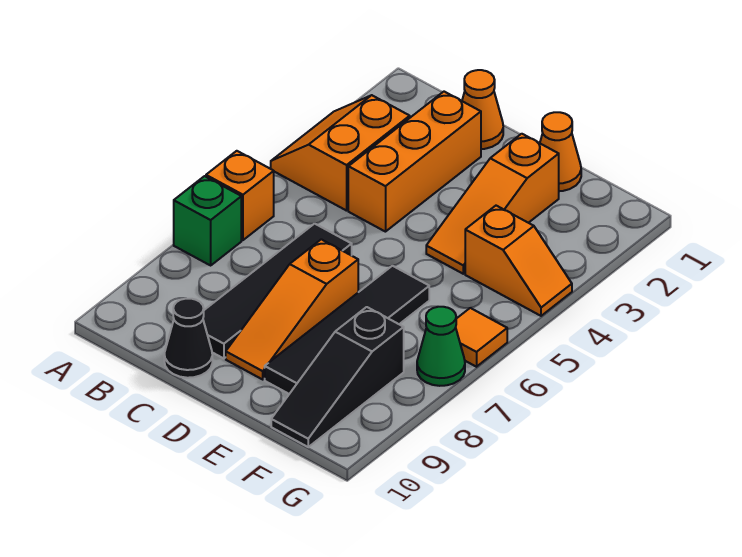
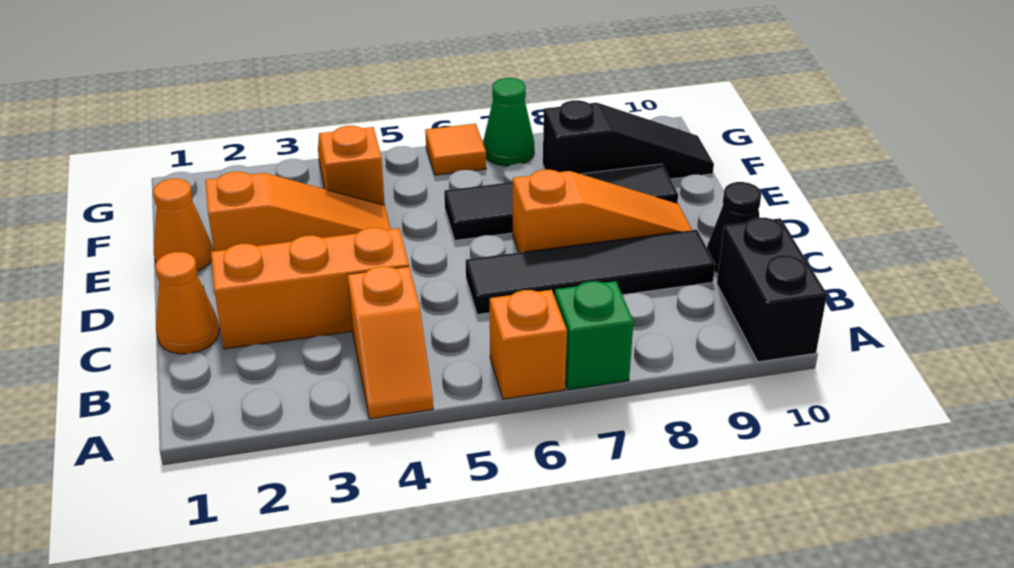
orange slope A3:B4 level 1 top B -> orange slope A4:B4 level 1 top B
none -> black brick A10:B10 level 1

